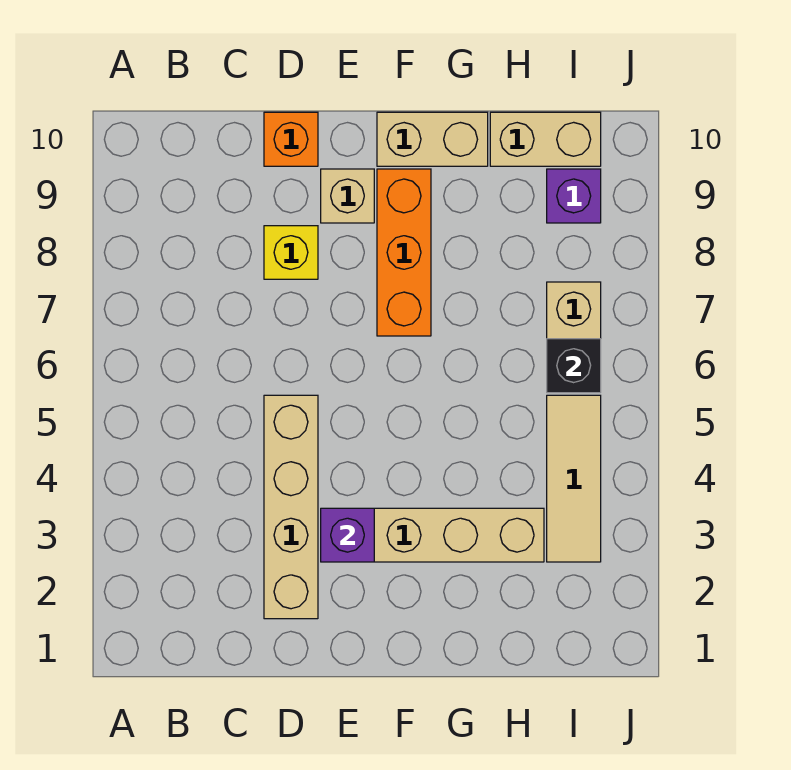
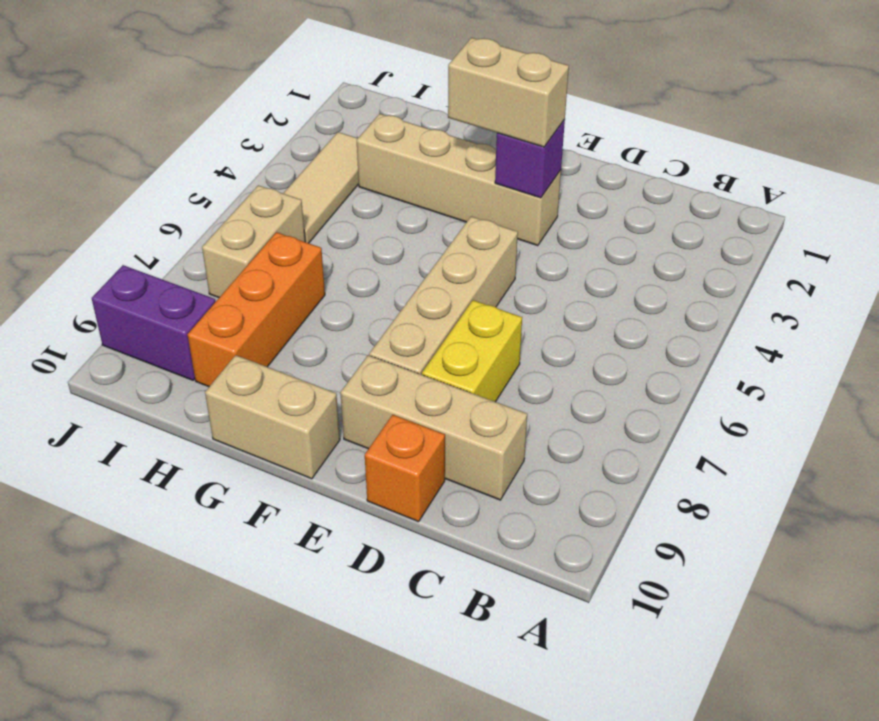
tan brick D2:D5 level 1 -> tan brick E5:E8 level 1
yellow brick D8 level 1 -> yellow brick D7:D8 level 1
tan brick E9 level 1 -> tan brick C9:E9 level 1
orange brick F7:F9 level 1 -> orange brick H7:H9 level 1
tan brick H10:I10 level 1 -> tan brick E3:F3 level 3
black brick I6 level 2 -> none
purple brick I9 level 1 -> purple brick I9:J9 level 1

